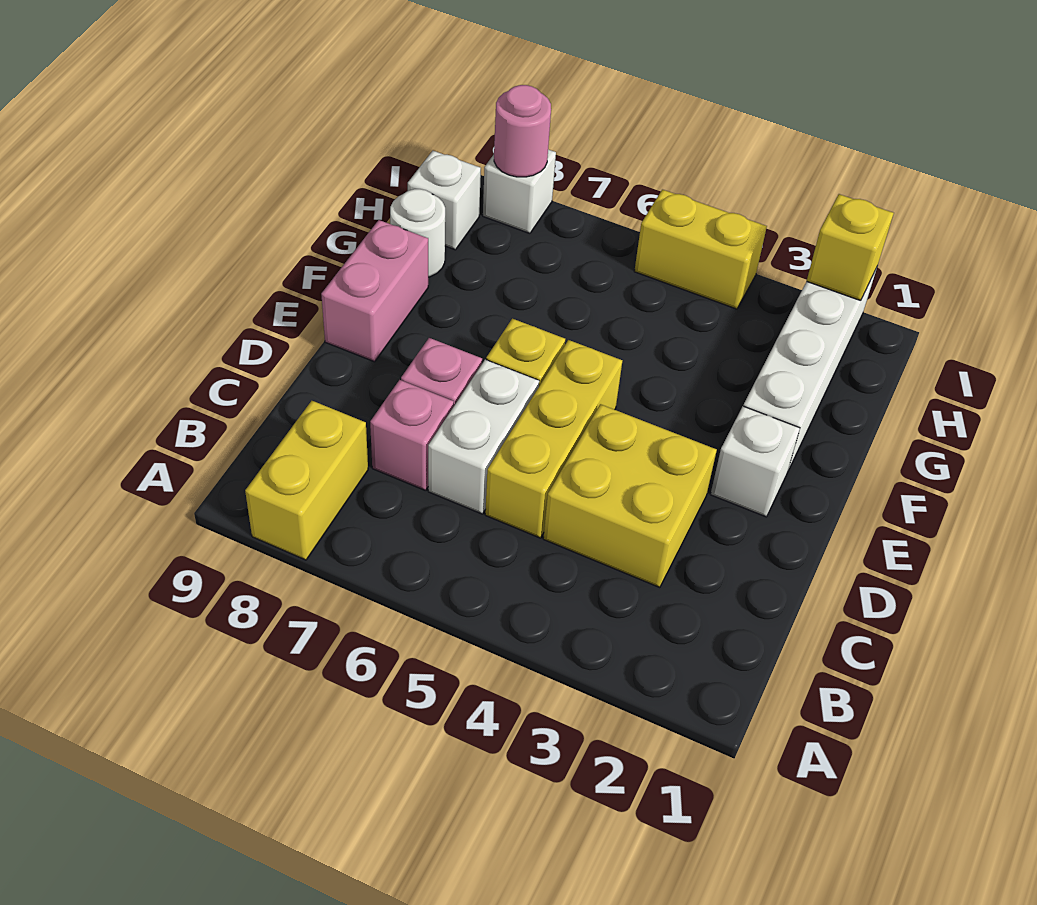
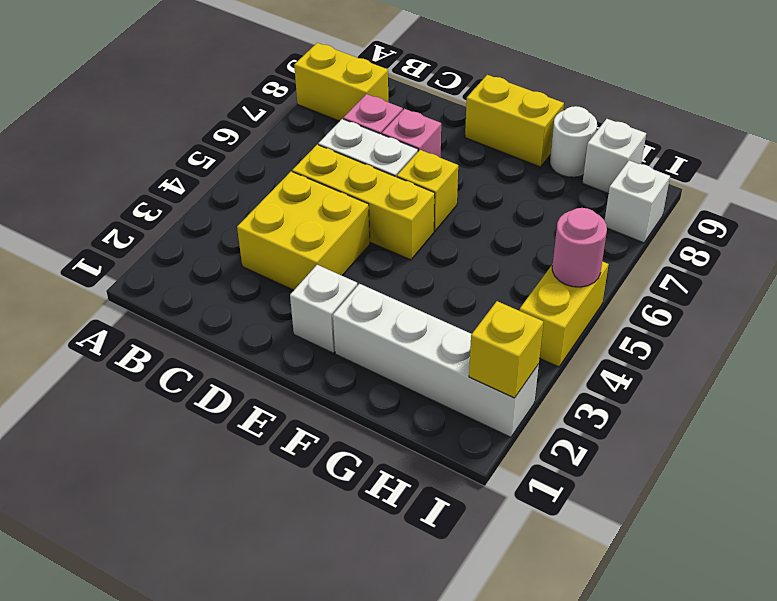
pink brick E9:F9 level 1 -> yellow brick E9:F9 level 1
pink round brick I8 level 2 -> pink round brick I5 level 2

